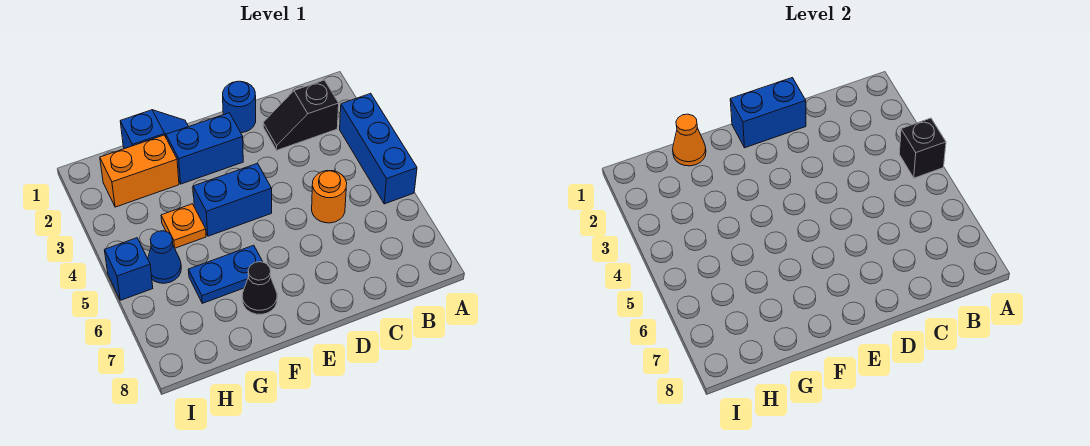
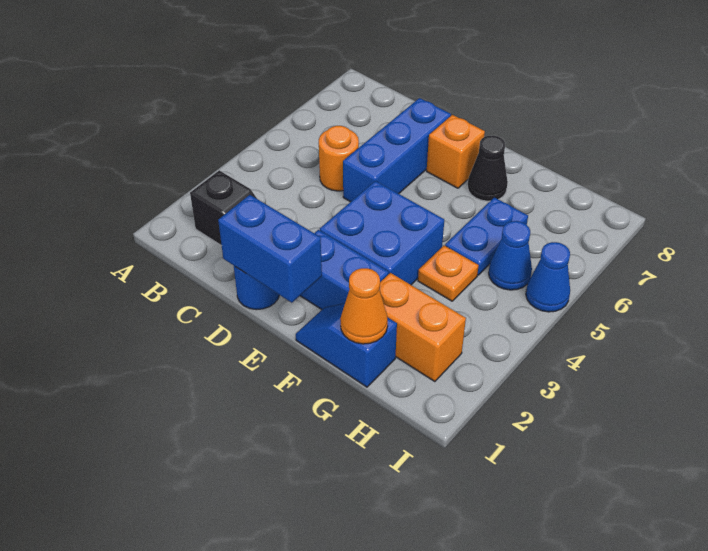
blue brick A3:A5 level 1 -> blue brick D5:D7 level 1
black brick A4 level 2 -> none
blue brick E4:F4 level 1 -> blue brick E3:F4 level 1
none -> orange brick E7 level 1
blue plate F6:G6 level 1 -> blue plate G5:G6 level 1
blue brick I5 level 1 -> blue cone I5 level 1

